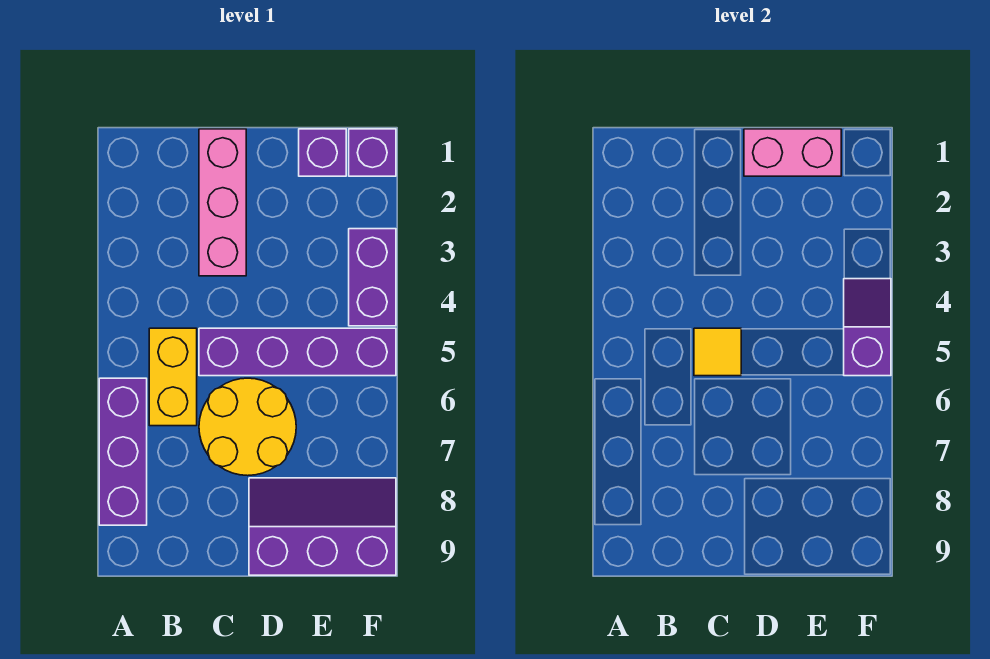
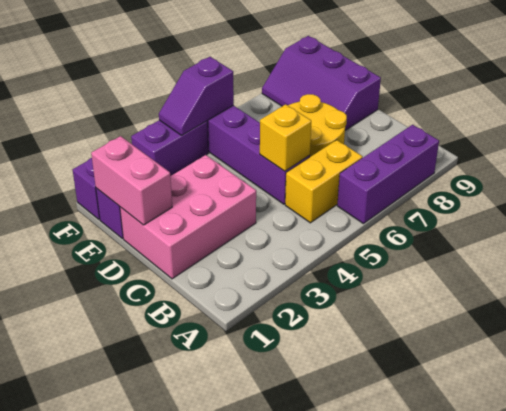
pink brick C1:C3 level 1 -> pink brick C1:D3 level 1
yellow tile C5 level 2 -> yellow brick C5 level 2

